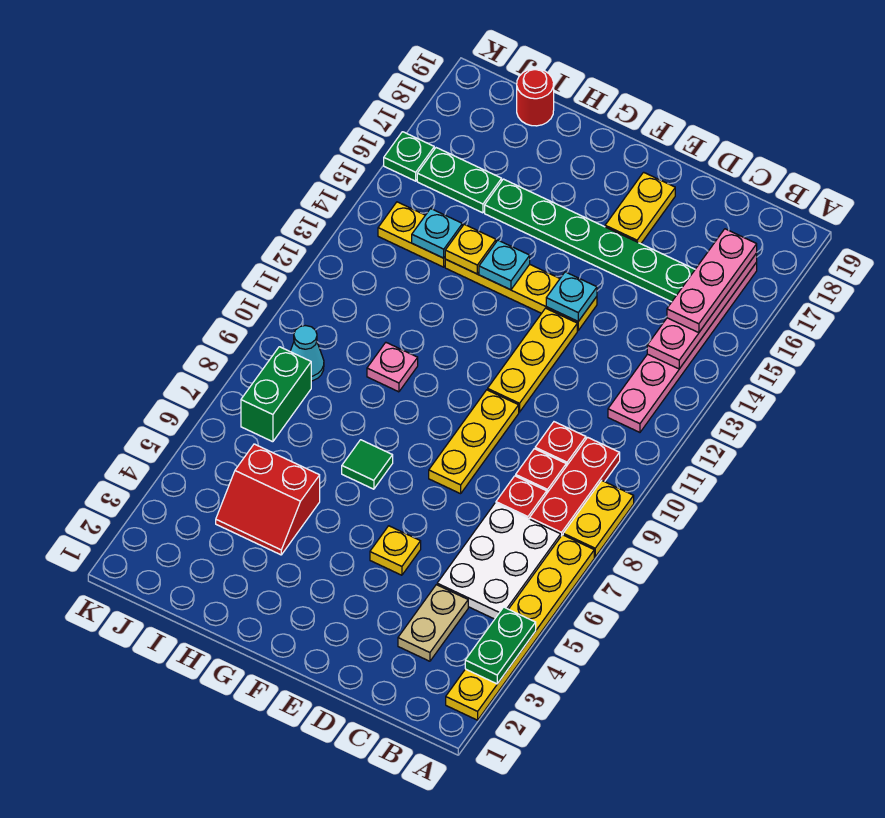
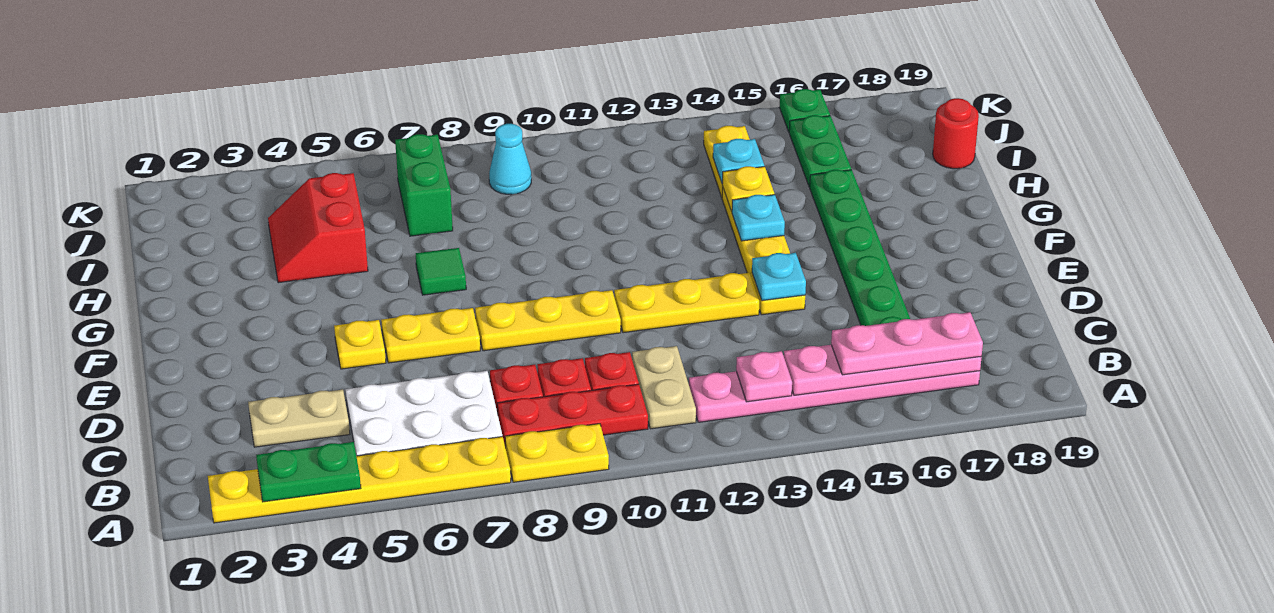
none -> tan plate B11:C11 level 1
yellow plate E17:E18 level 1 -> yellow plate E6:E7 level 1
pink plate H10 level 1 -> pink plate B13 level 2
green brick J7:J8 level 1 -> green brick I7:J7 level 1

